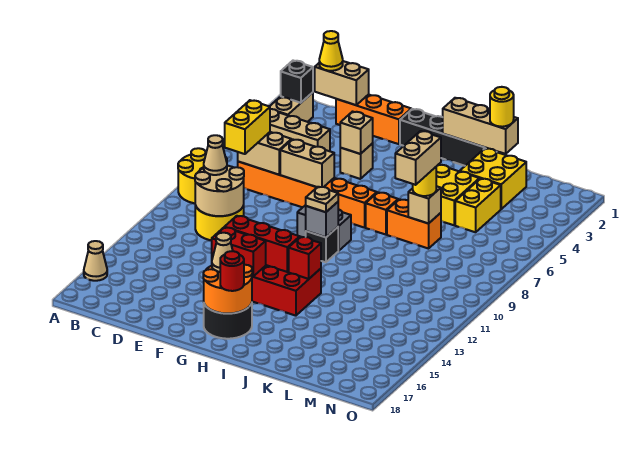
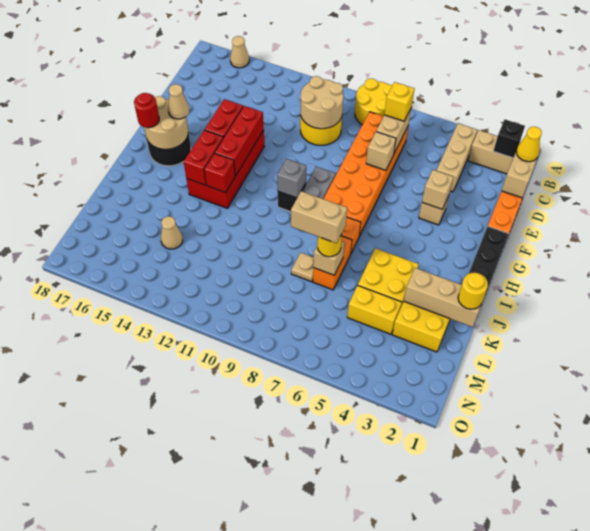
orange brick C7:H7 level 1 -> orange brick C7:H8 level 1
yellow brick C7:C8 level 3 -> yellow brick C7 level 3
tan cone C10 level 3 -> tan cone L14 level 1
tan brick E7:F7 level 2 -> tan brick E7 level 2
orange round brick G16:H17 level 2 -> tan round brick G16:H17 level 2
tan plate H10 level 3 -> tan plate K8 level 1
none -> red brick H14:I14 level 2
tan brick I1:K1 level 2 -> tan brick K1:K3 level 2

